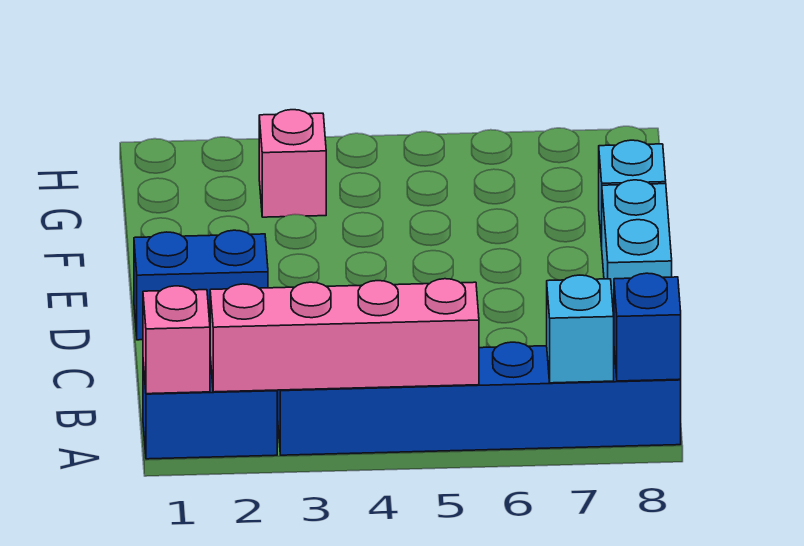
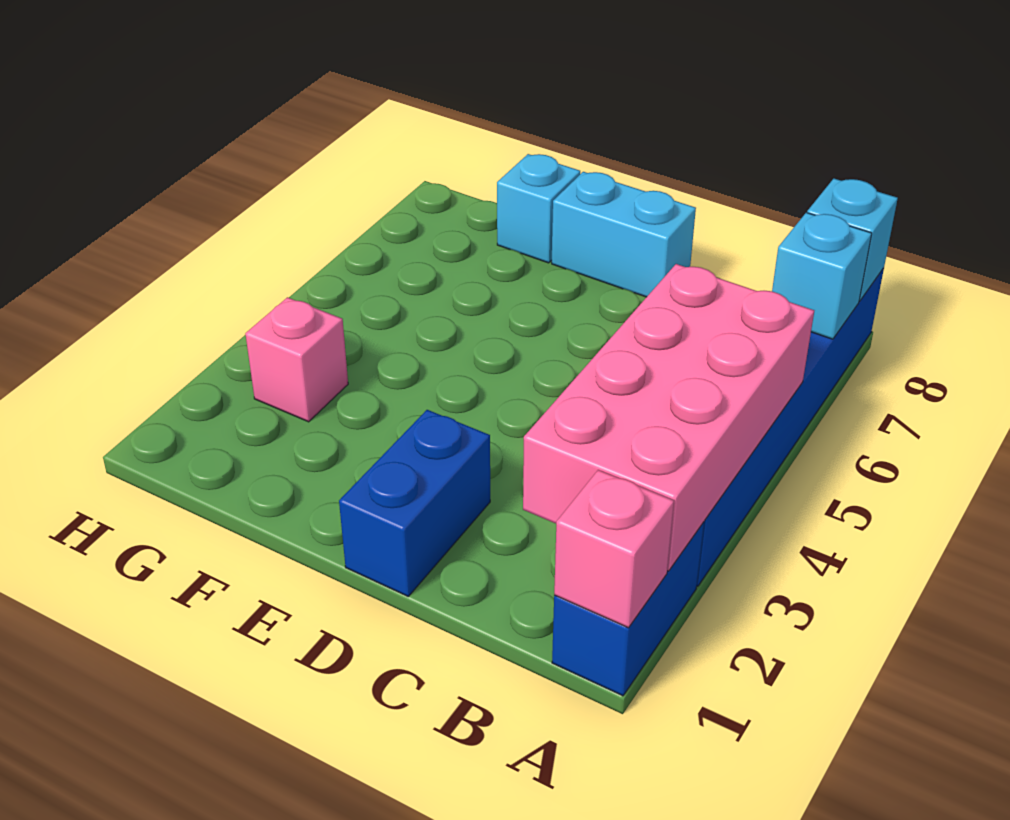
pink brick A2:A5 level 2 -> pink brick A2:B5 level 2
blue brick A8 level 2 -> cyan brick A8 level 2

